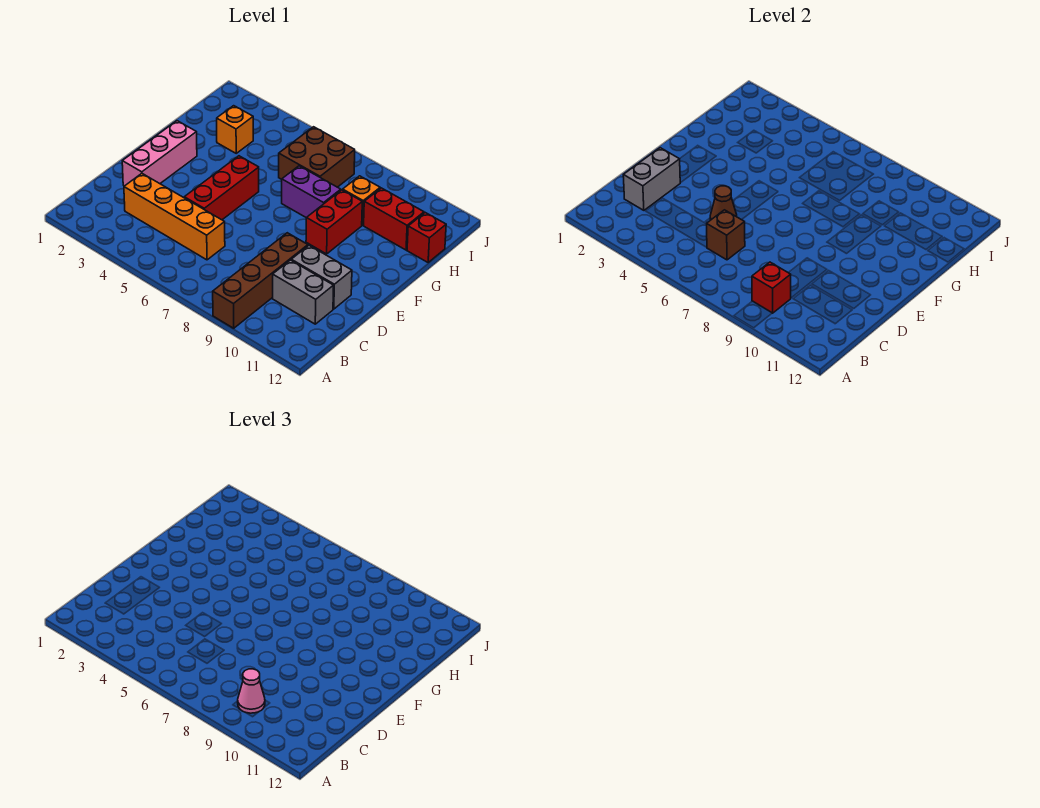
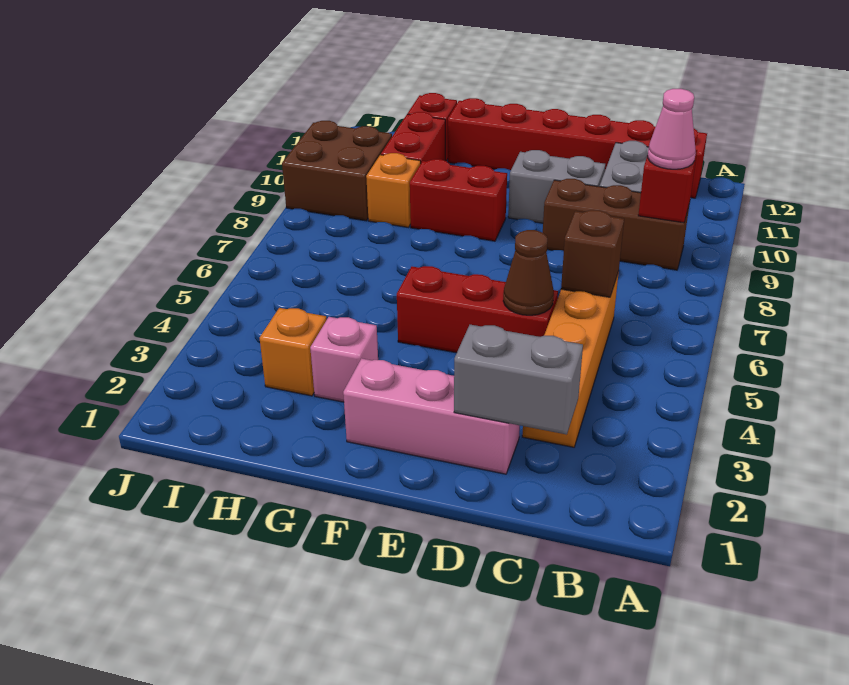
brown brick A9:D9 level 1 -> brown brick B9:D9 level 1
none -> red brick B12:G12 level 1
grey brick D10:D11 level 1 -> grey brick D10:E10 level 1
none -> pink brick G3 level 1
purple brick G7:G8 level 1 -> none
brown brick H6:I7 level 1 -> brown brick I9:J10 level 1

